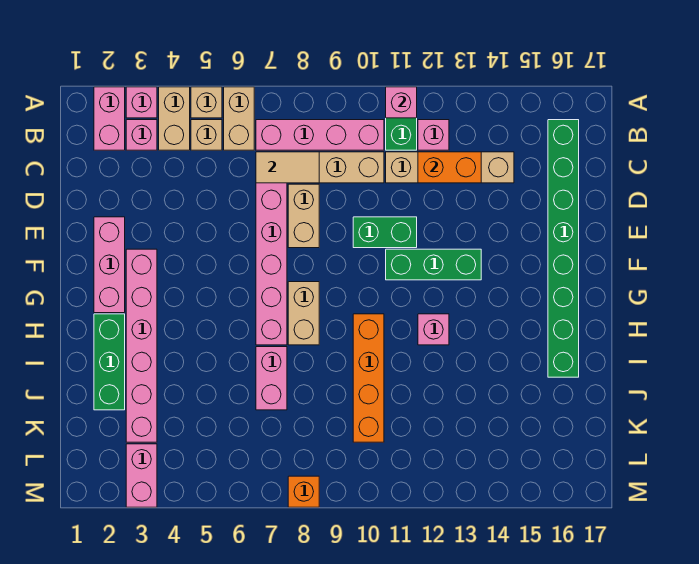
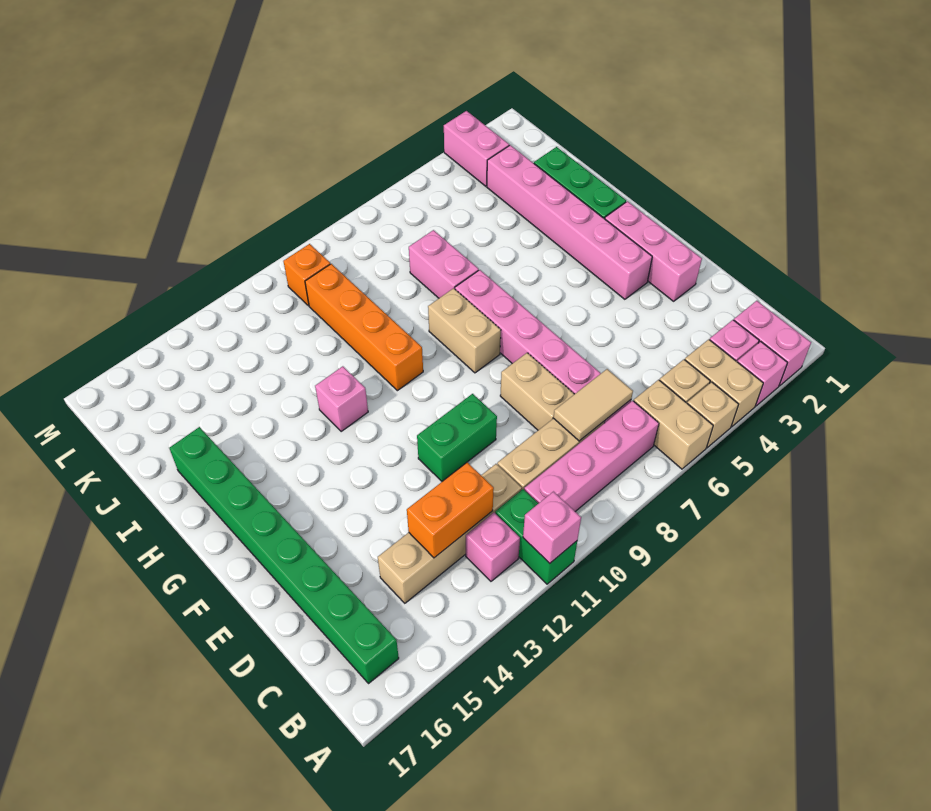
green brick F11:F13 level 1 -> none
orange brick M8 level 1 -> orange brick L10 level 1

